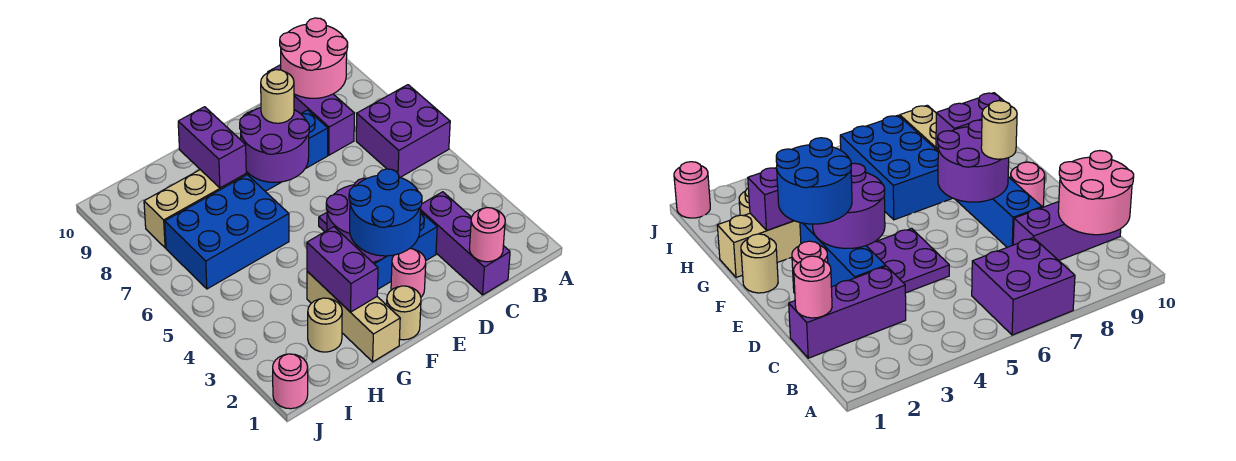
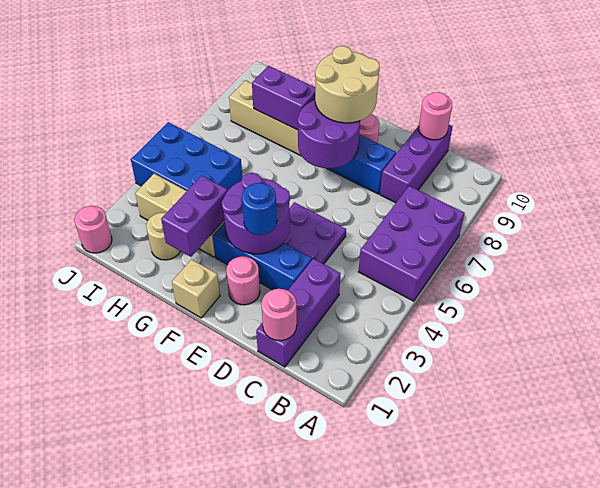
purple brick A6:B7 level 1 -> purple brick A5:B7 level 1
pink round brick B9:C10 level 2 -> pink round brick C10 level 2
blue round brick E2:F3 level 3 -> blue round brick E3 level 3
tan round brick E8 level 3 -> tan round brick E8:F9 level 3
tan round brick F1 level 1 -> tan brick F1 level 1
tan brick G1:G3 level 1 -> tan brick G3:I3 level 1
blue brick G6:I7 level 1 -> blue brick H4:J5 level 1
purple brick G8:G9 level 2 -> purple brick G8:H8 level 2

